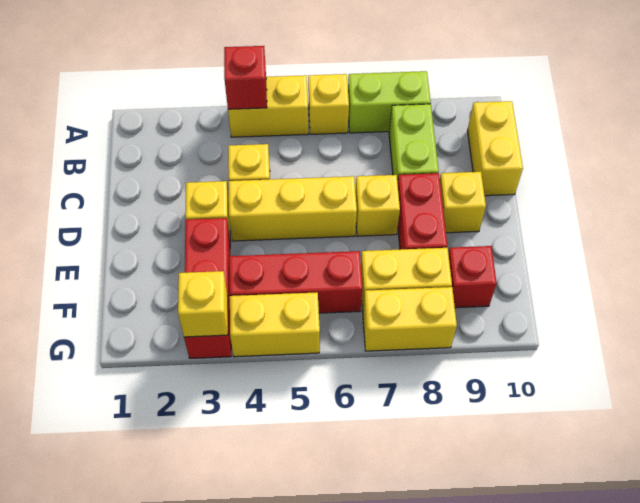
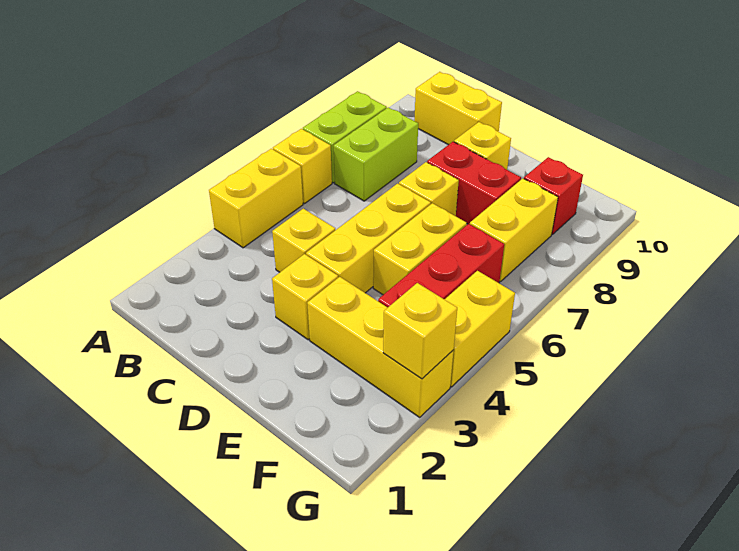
red brick A4 level 2 -> none
lime brick B8:C8 level 1 -> lime brick B7:B8 level 1
red brick E3:G3 level 1 -> yellow brick E3:G3 level 1
yellow brick G7:G8 level 1 -> yellow brick E5:E6 level 1

